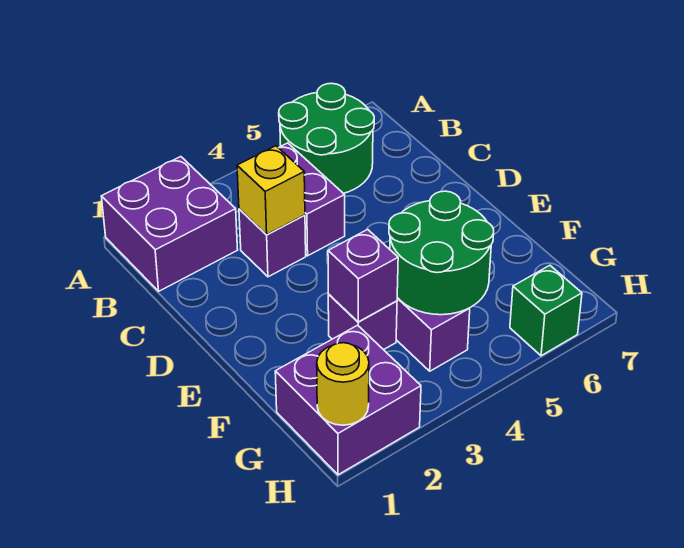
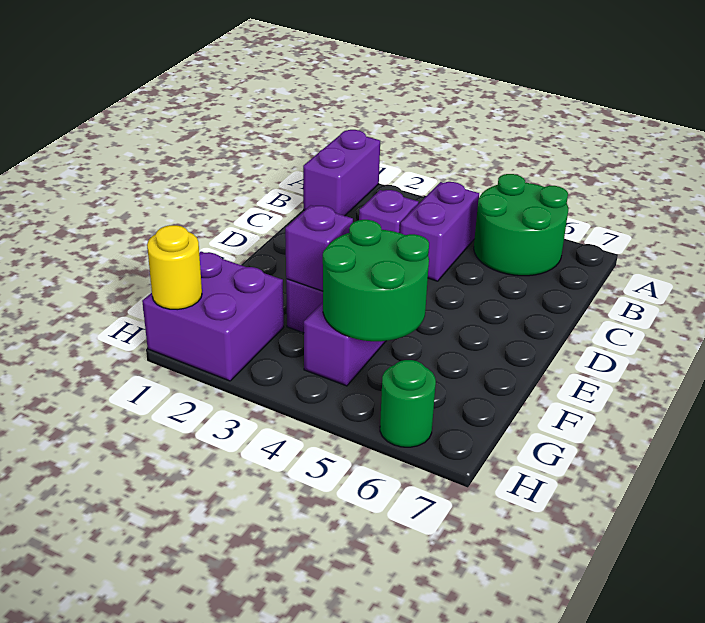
purple brick A1:B2 level 1 -> purple brick A1:B1 level 1
yellow brick C3 level 2 -> none
green brick H6 level 1 -> green round brick H6 level 1

